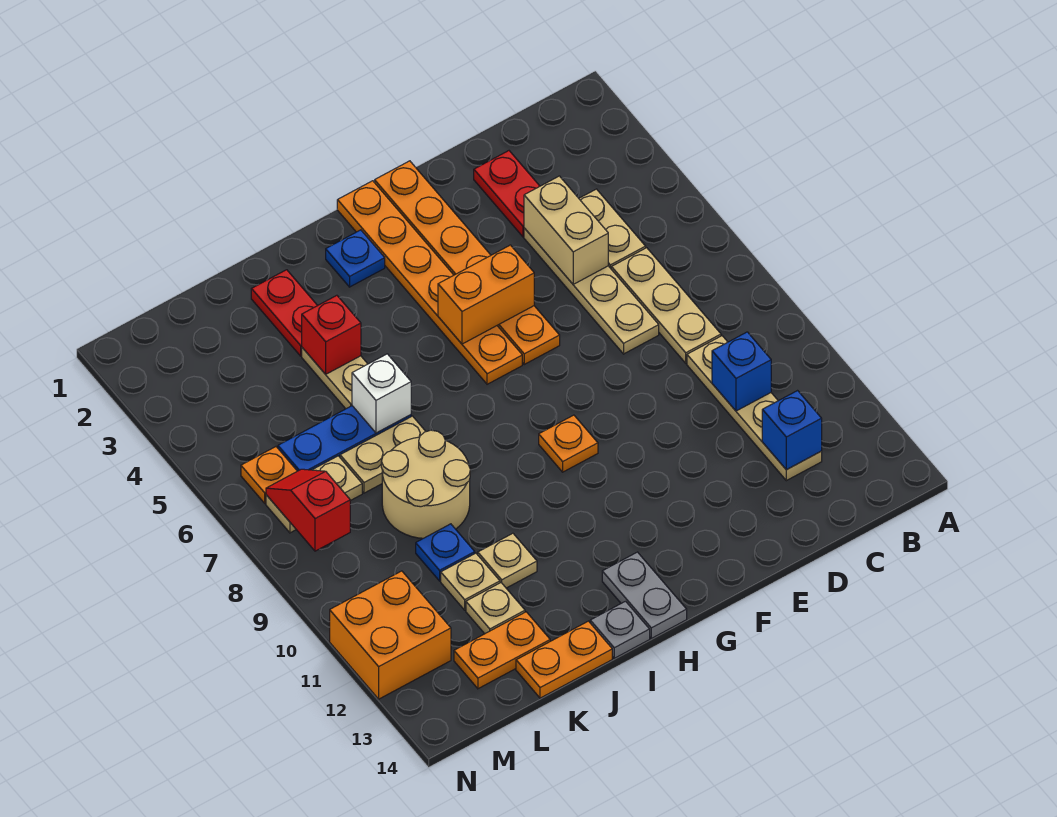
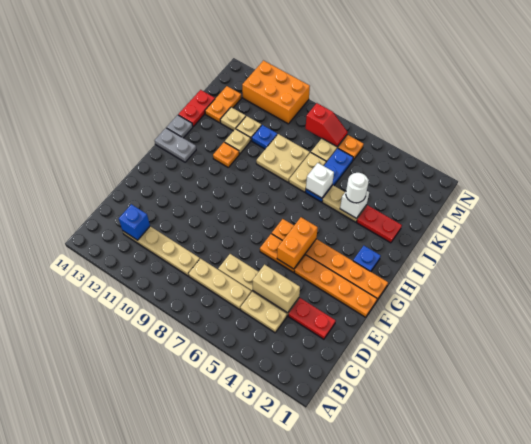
blue brick C10 level 2 -> none
orange plate G9 level 1 -> orange plate I11 level 1
red brick J4 level 2 -> white brick J4 level 2
none -> white round brick J4 level 3
tan round brick J8:K9 level 1 -> tan plate J8:K9 level 1
orange plate J14:K14 level 1 -> red plate J14:K14 level 1
orange brick M11:N12 level 1 -> orange brick M10:N12 level 1

